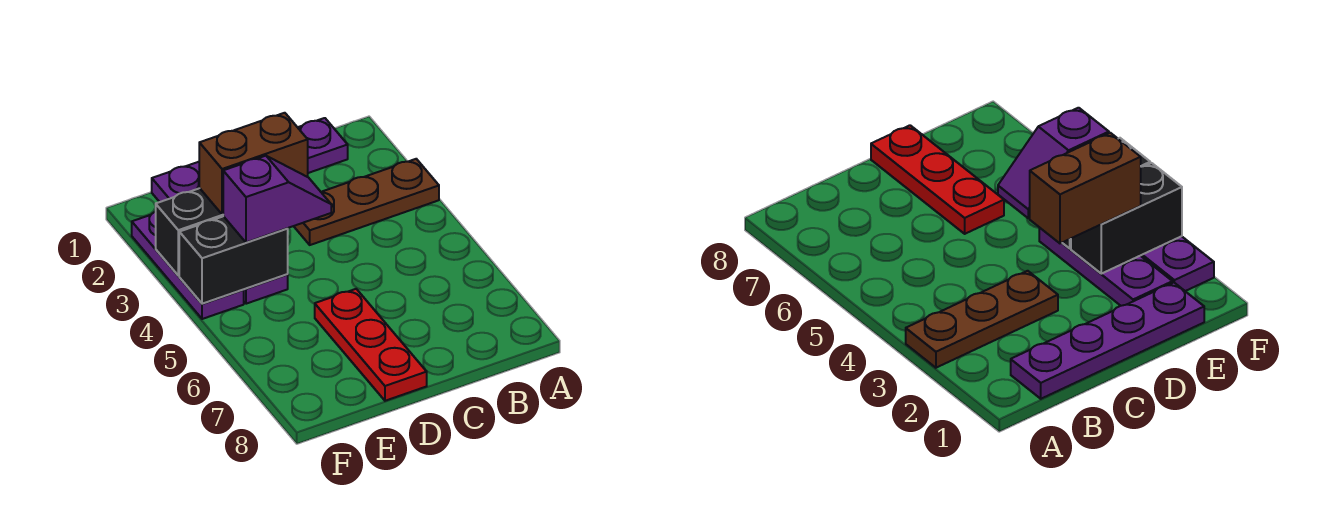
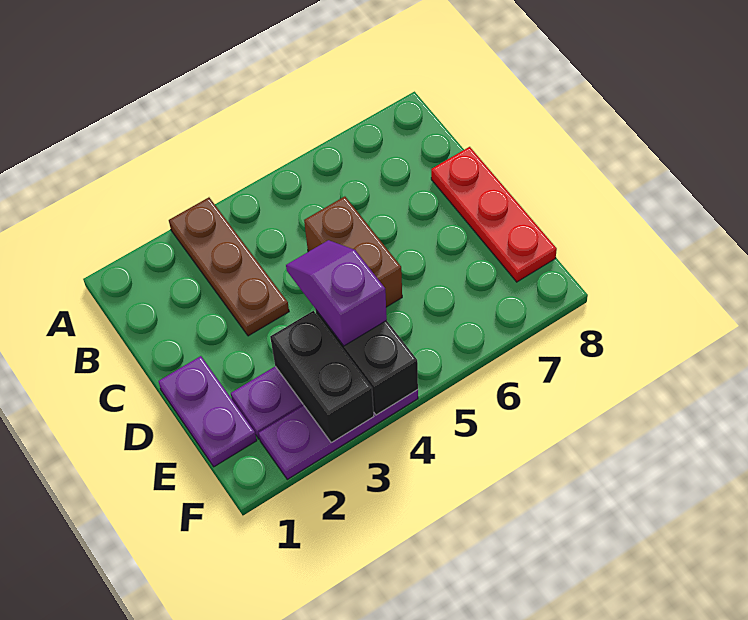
purple plate B1:E1 level 1 -> purple plate D1:E1 level 1
brown brick D3:E3 level 3 -> brown brick C5:D5 level 1
red plate D6:D8 level 1 -> red plate C8:E8 level 1

